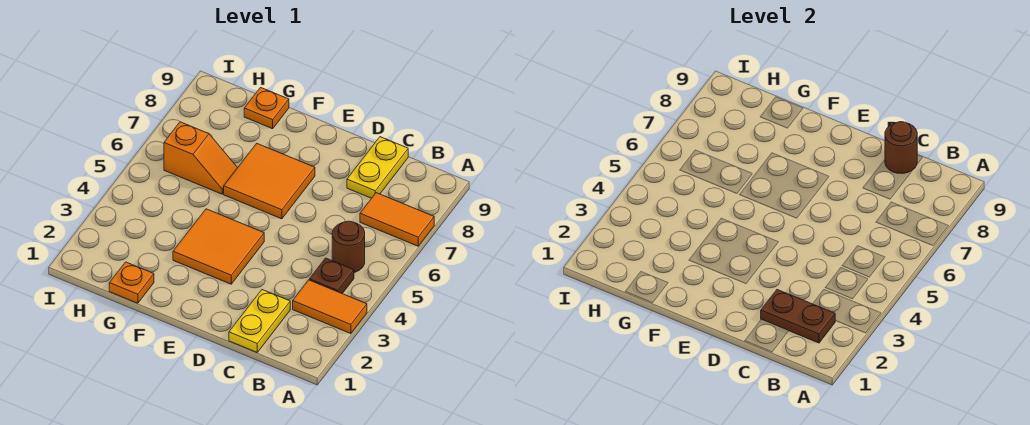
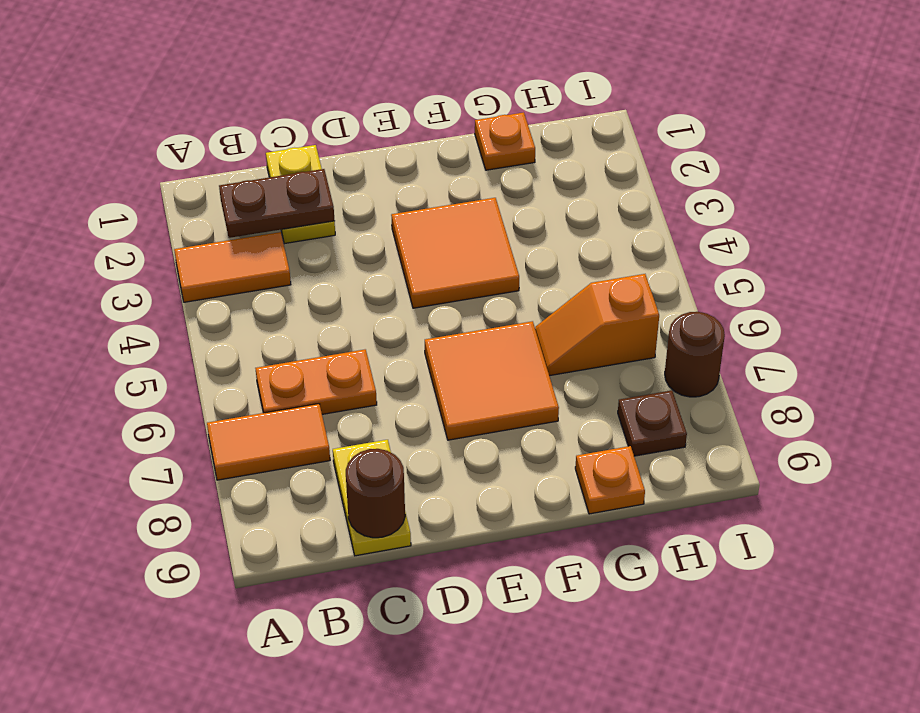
brown plate B4 level 1 -> brown plate H8 level 1
brown round brick B5 level 1 -> brown round brick I7 level 1
none -> orange plate B6:C6 level 1

